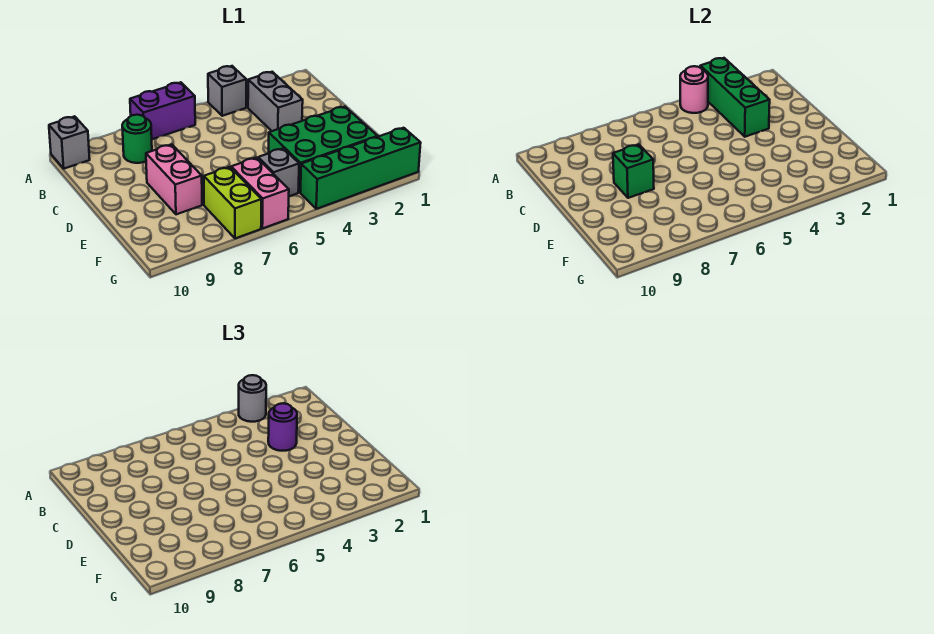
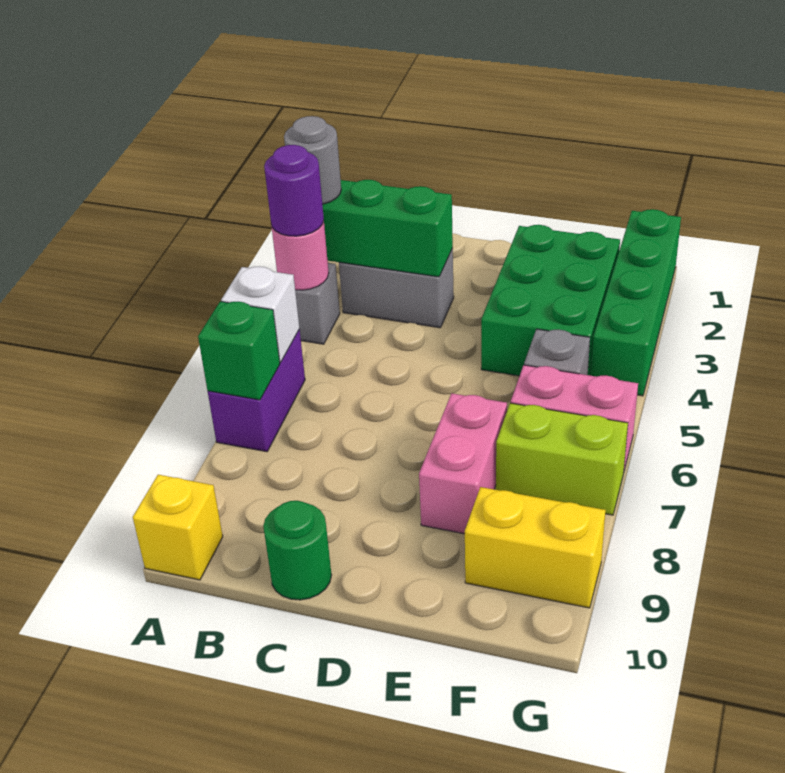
none -> white brick A6 level 2
grey brick A10 level 1 -> yellow brick A10 level 1
green round brick B8 level 1 -> green round brick C10 level 1
purple round brick C3 level 3 -> purple round brick A4 level 3
pink brick D8:E8 level 1 -> pink brick E7:E8 level 1
green brick D8 level 2 -> green brick A7 level 2
none -> yellow brick F9:G9 level 1

